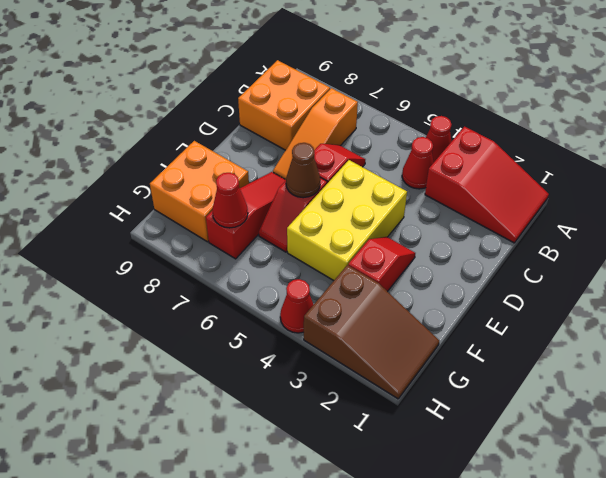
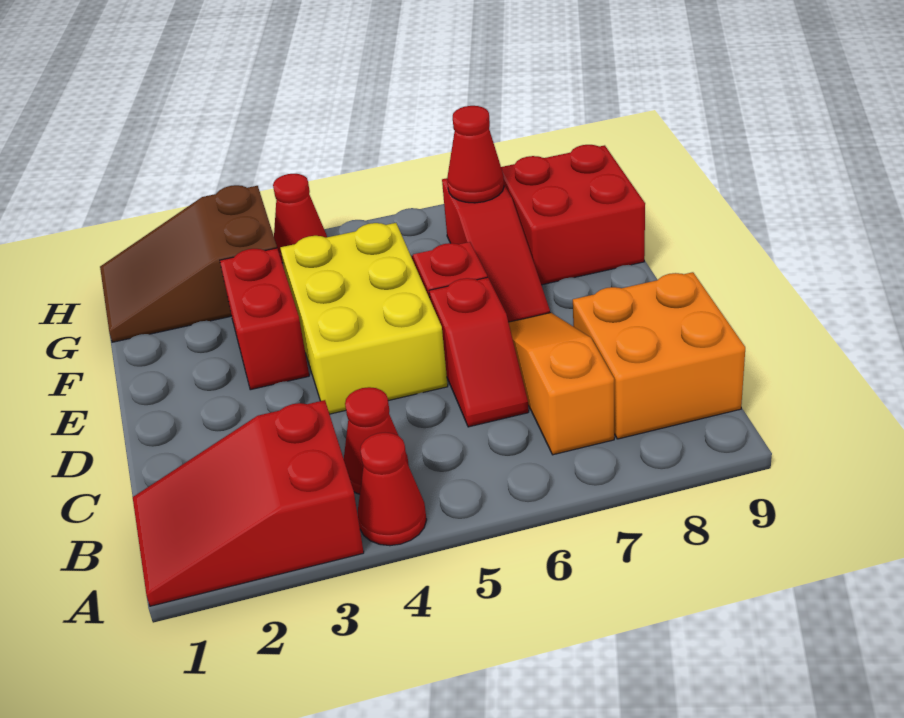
red slope E3:F3 level 1 top F -> red brick E3:F3 level 1
brown cone E6 level 2 -> none
orange brick F8:G9 level 1 -> red brick F8:G9 level 1

